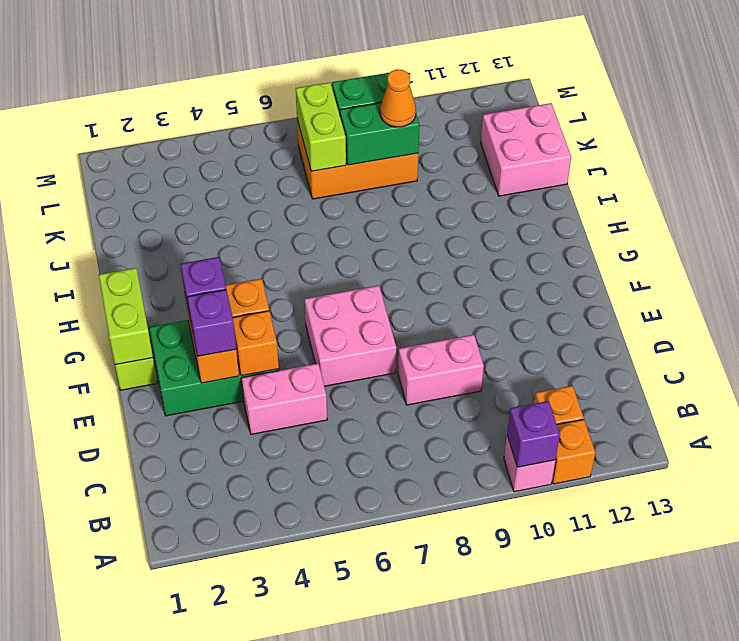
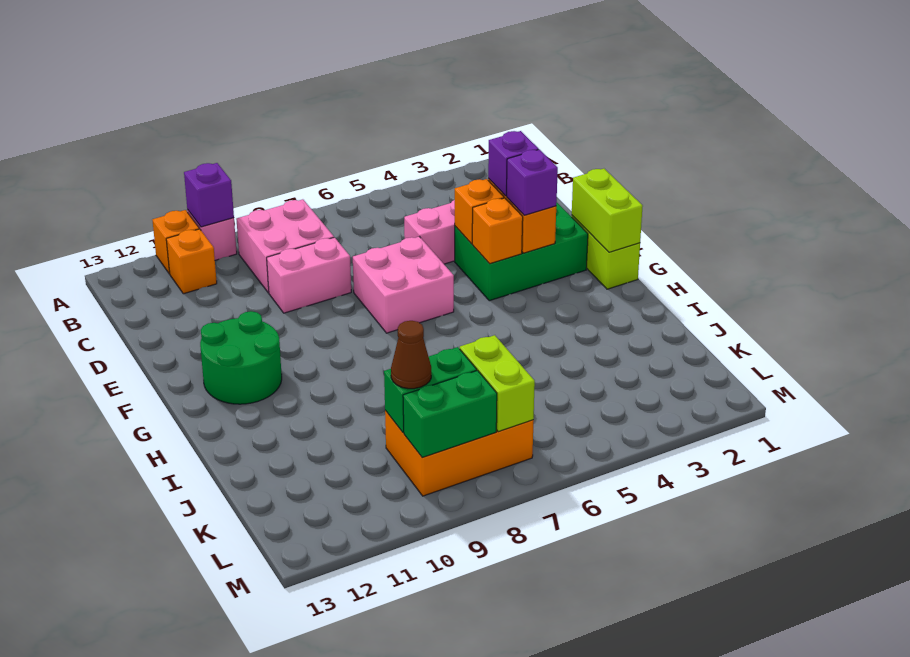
none -> green round brick F11:G12 level 1
pink brick J12:K13 level 1 -> pink brick B8:C9 level 1
orange cone K9 level 3 -> brown cone K9 level 3

